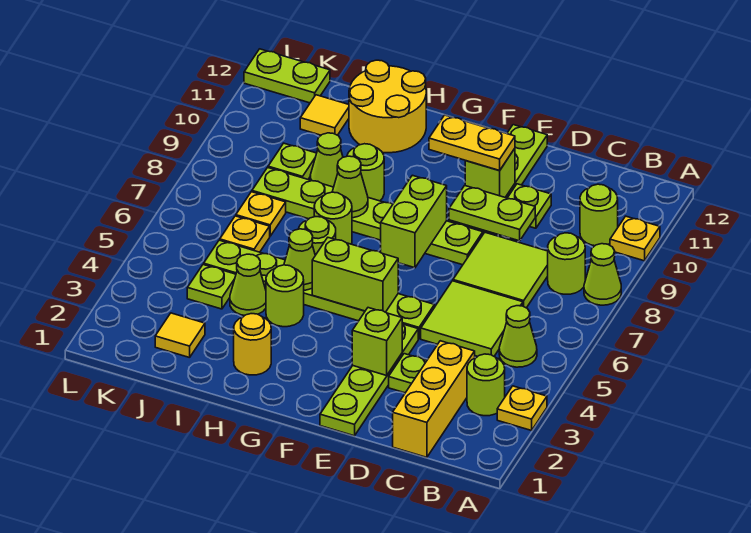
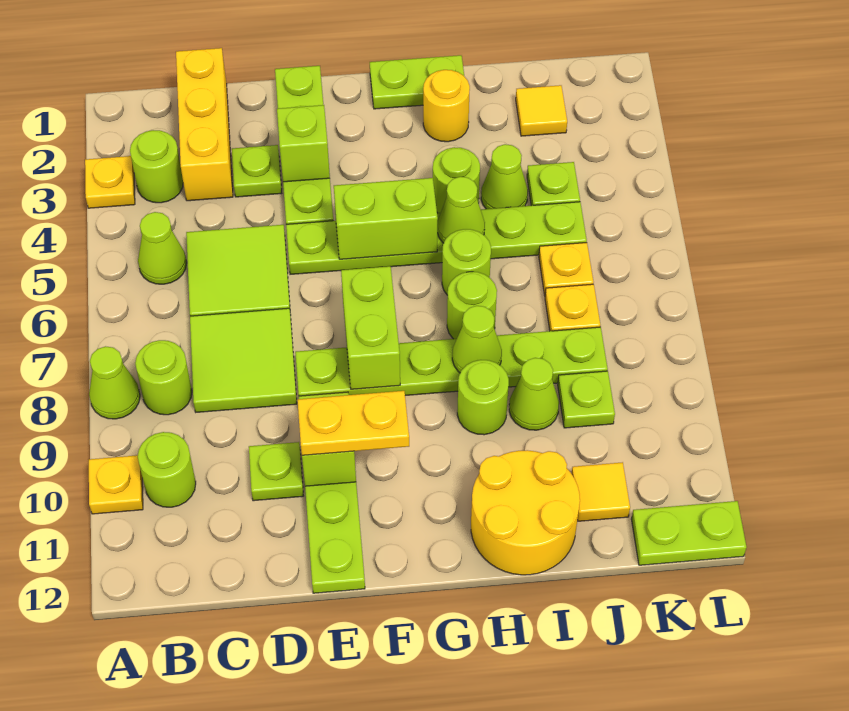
lime plate D9:E9 level 2 -> lime plate G1:H1 level 1

